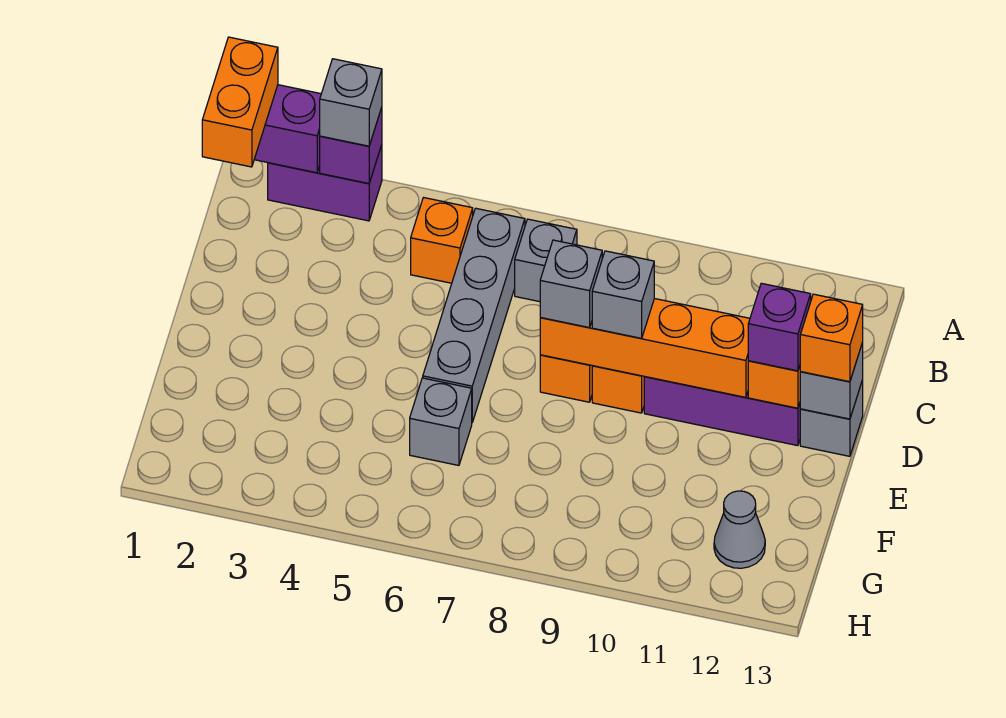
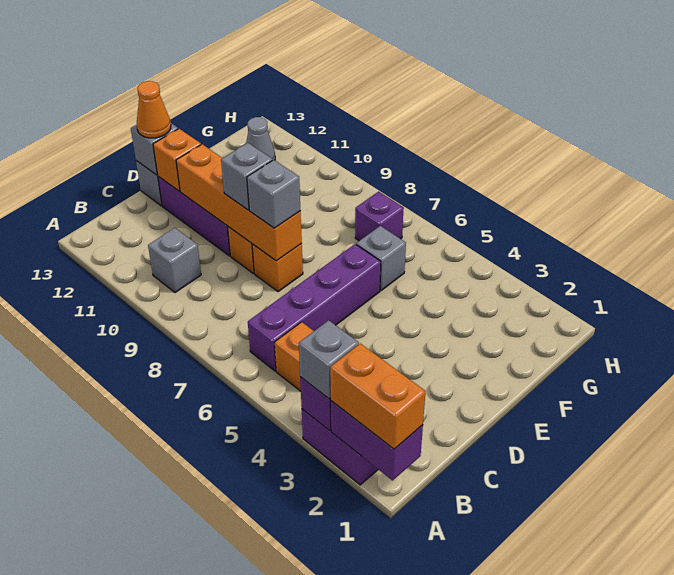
orange brick A1:B1 level 3 -> orange brick A1:A2 level 3
grey brick B6:E6 level 1 -> purple brick B6:E6 level 1
grey brick B7 level 1 -> grey brick B10 level 1
purple brick D12 level 3 -> purple brick G7 level 1
orange brick D13 level 3 -> orange cone D13 level 3

